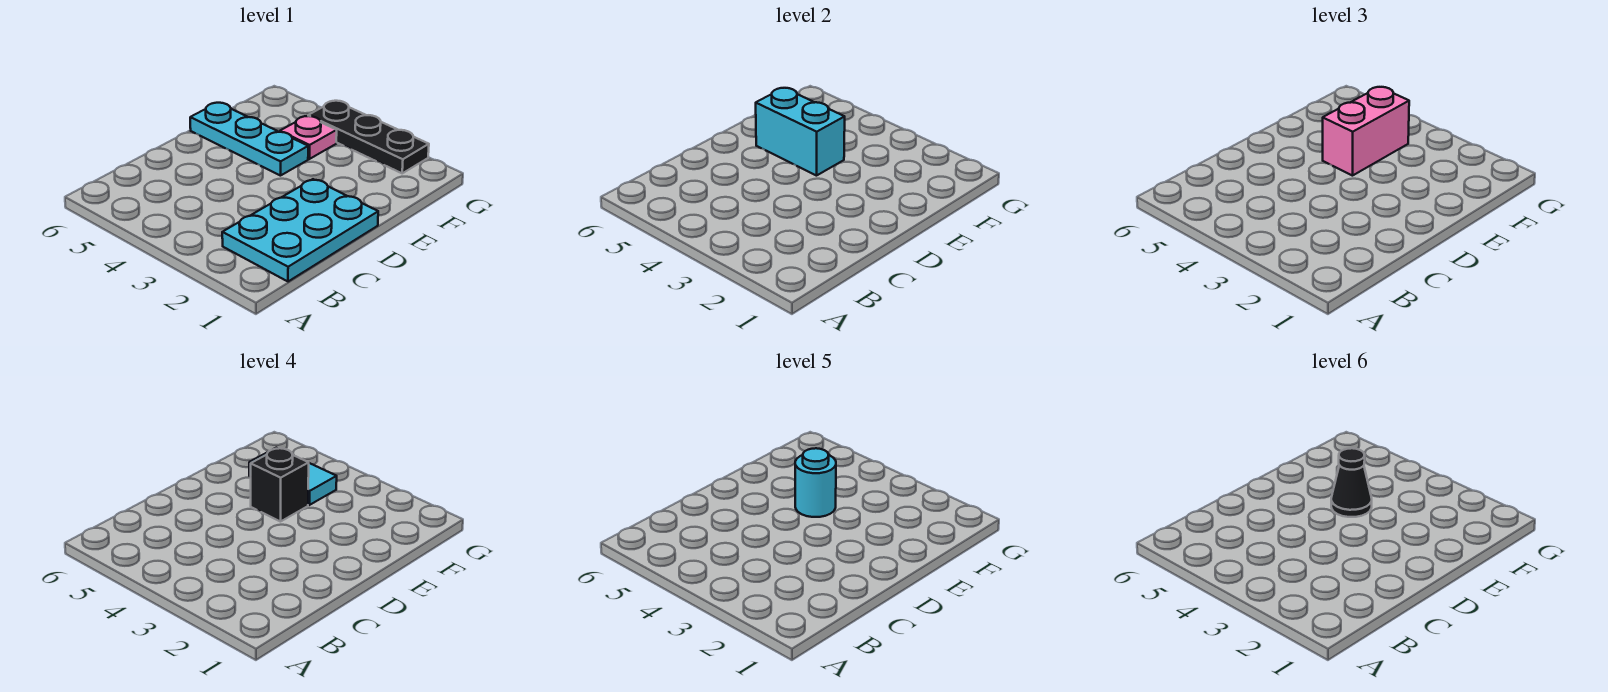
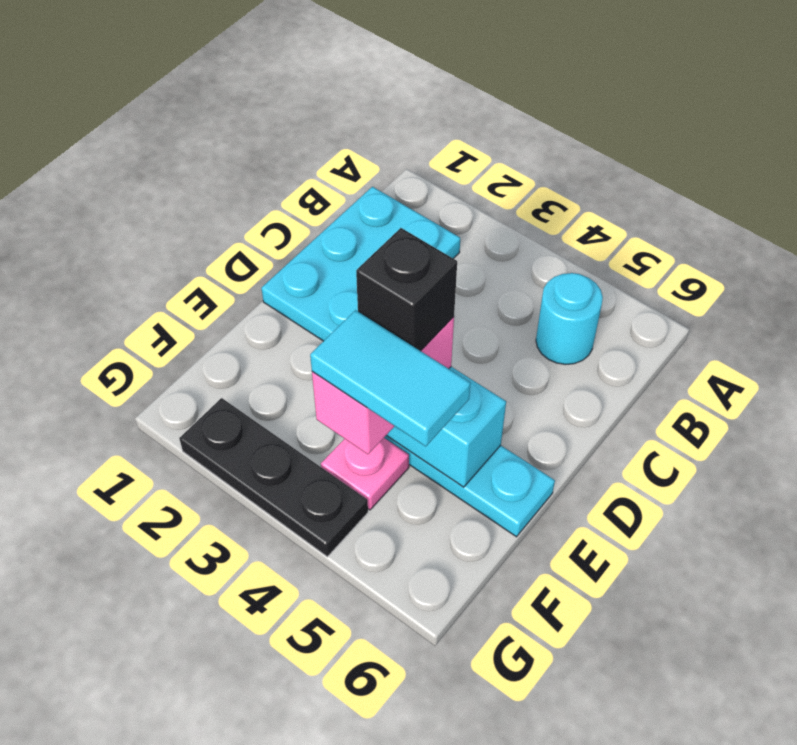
cyan round brick E4 level 5 -> cyan round brick B5 level 1
black cone E4 level 6 -> none

